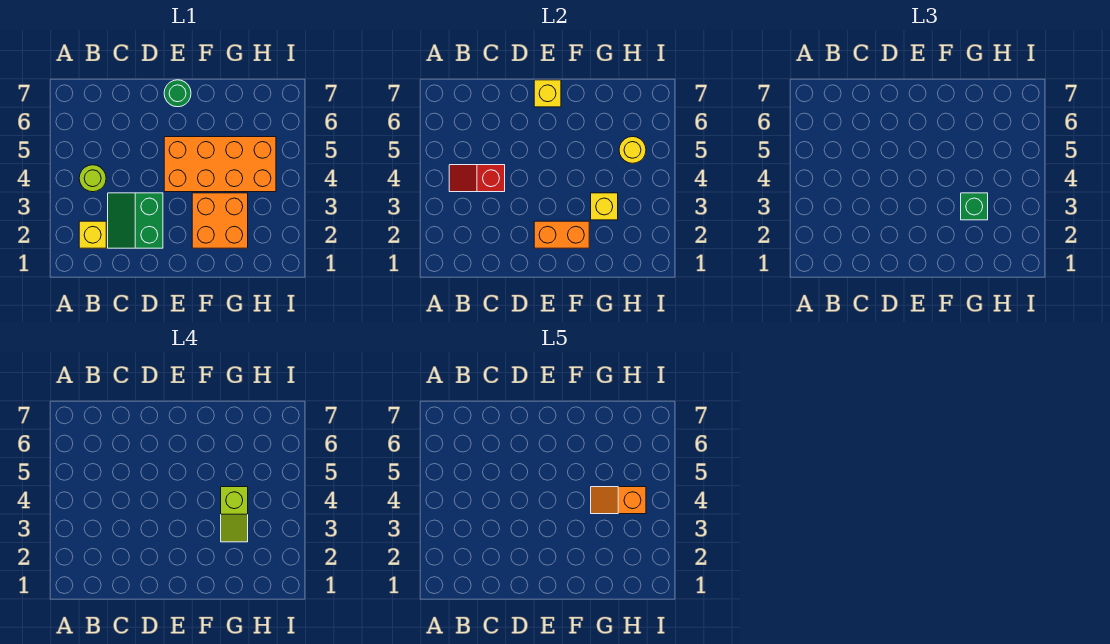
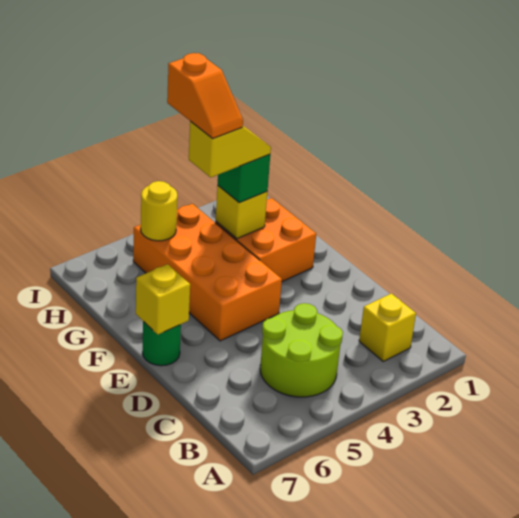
lime round brick B4 level 1 -> lime round brick B4:C5 level 1
red slope B4:C4 level 2 top C -> none
green slope C2:D3 level 1 top D -> none
orange brick E2:F2 level 2 -> none
lime slope G3:G4 level 4 top 4 -> yellow slope G3:G4 level 4 top 4

